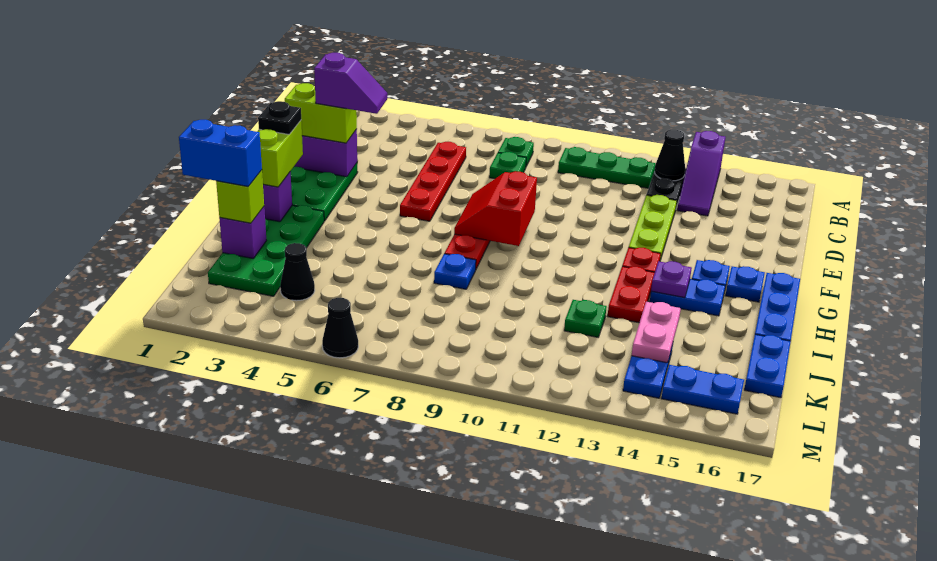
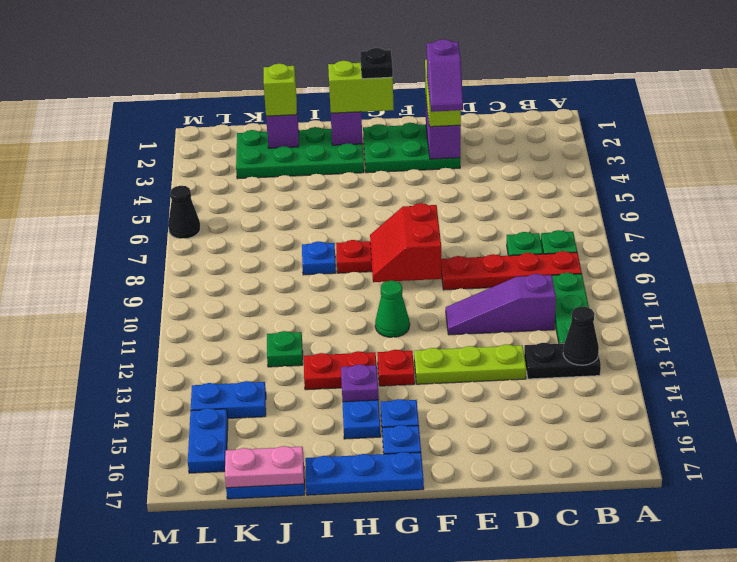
purple slope A14:C14 level 1 top A -> purple slope C11:E11 level 1 top C
red plate C6:F6 level 1 -> red plate B9:E9 level 1
red slope F8:G9 level 2 top 9 -> red slope F8:G9 level 2 top F
none -> green cone G11 level 1
blue brick J1:J2 level 4 -> none
pink plate J14:K14 level 2 -> pink plate J17:K17 level 2
black cone K4 level 1 -> none

